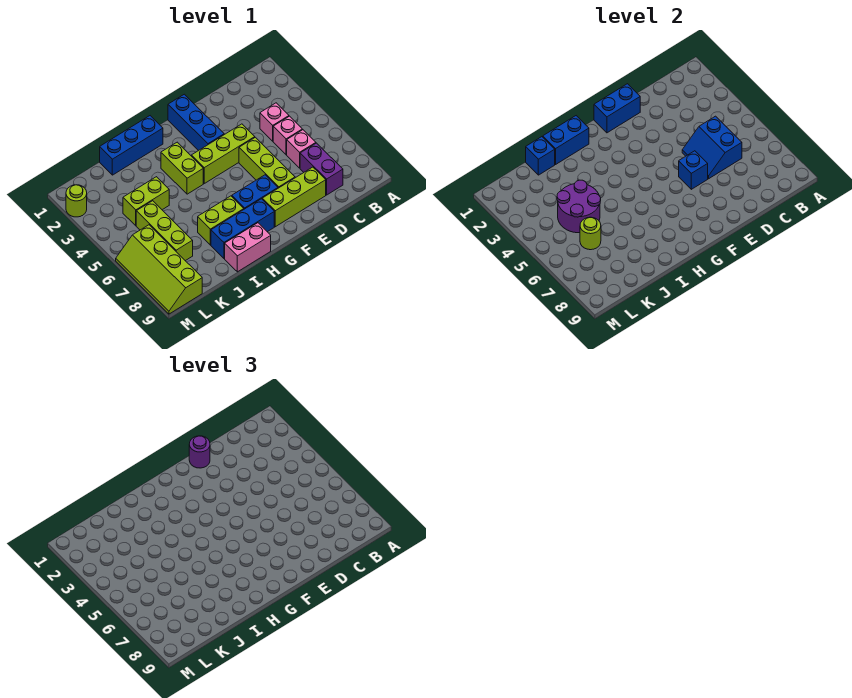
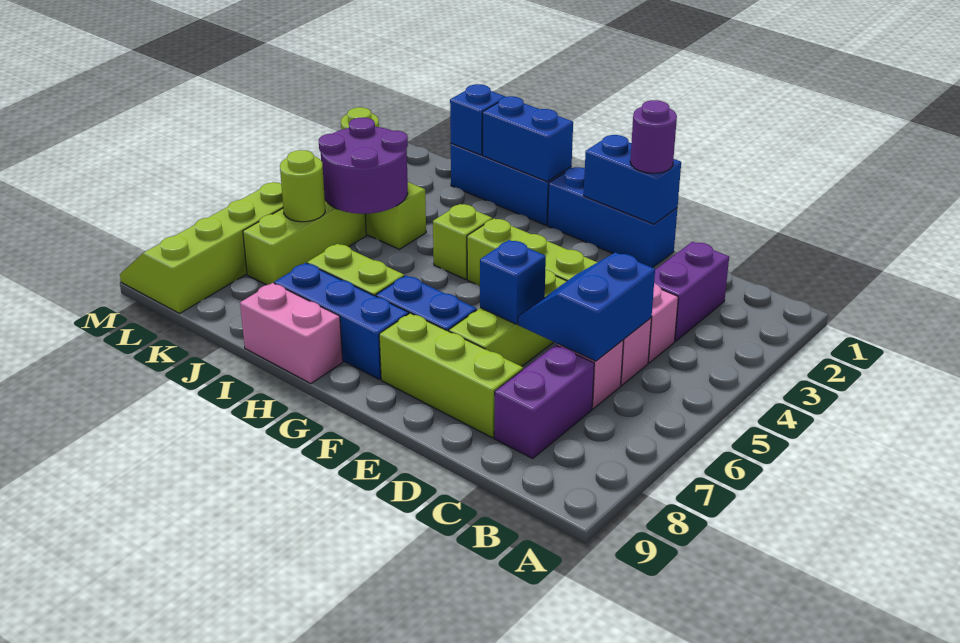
none -> purple brick C2:C3 level 1
blue brick F1:F3 level 1 -> blue brick E1:G1 level 1
lime brick H3:H4 level 1 -> lime brick H4 level 1

